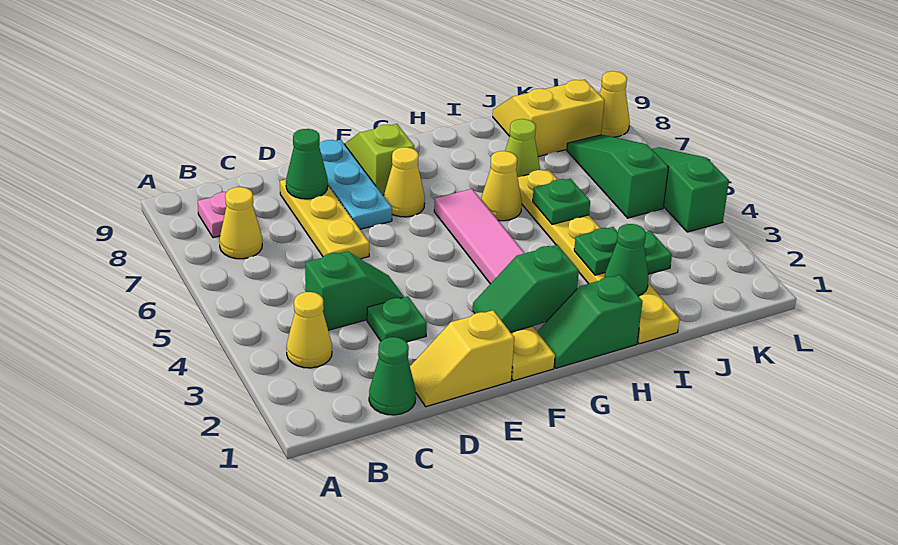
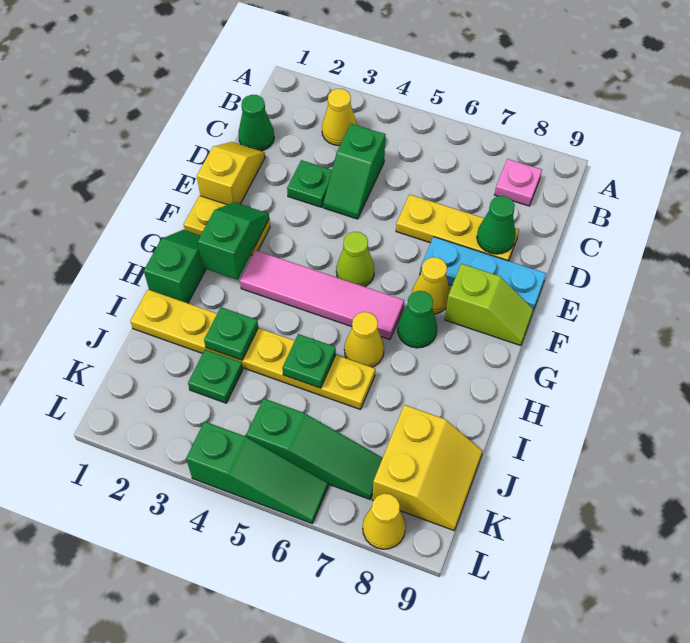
yellow cone B7 level 1 -> none
green cone I2 level 2 -> green cone G7 level 1
lime cone I7 level 1 -> lime cone F5 level 1

